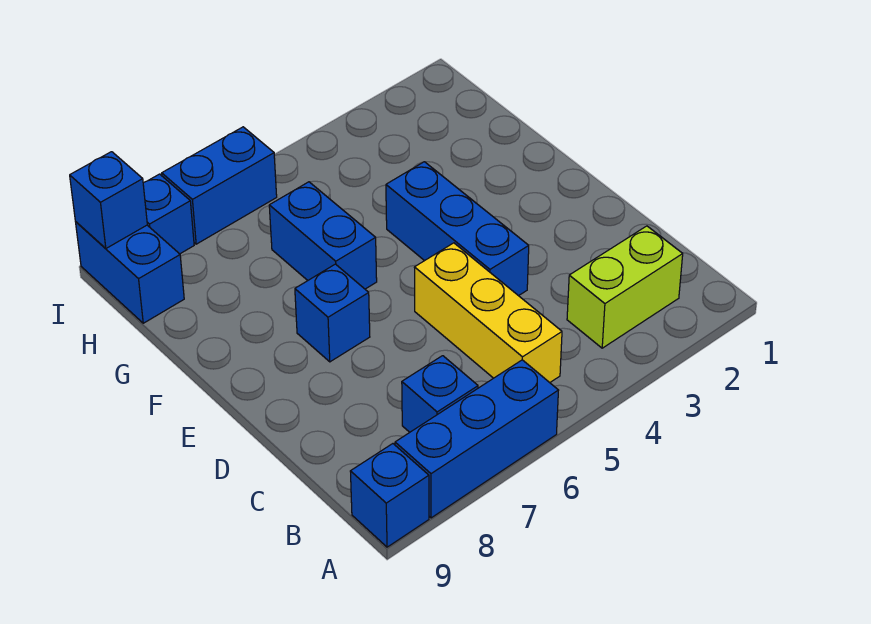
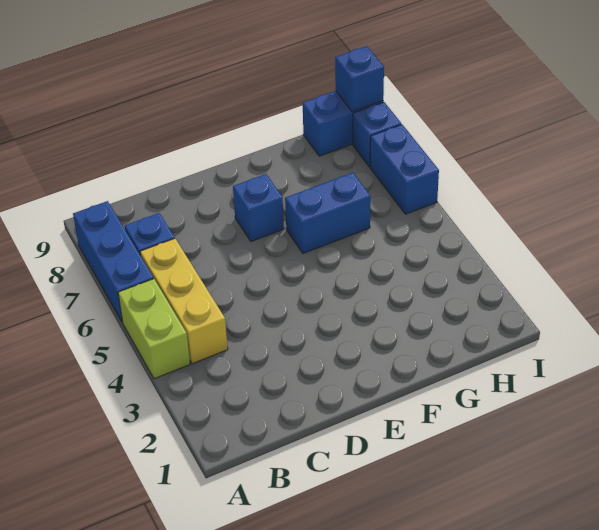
blue brick A9 level 1 -> none
lime brick B2:B3 level 1 -> lime brick A4:A5 level 1
yellow brick B5:D5 level 1 -> yellow brick B4:B6 level 1
blue brick D4:F4 level 1 -> none

